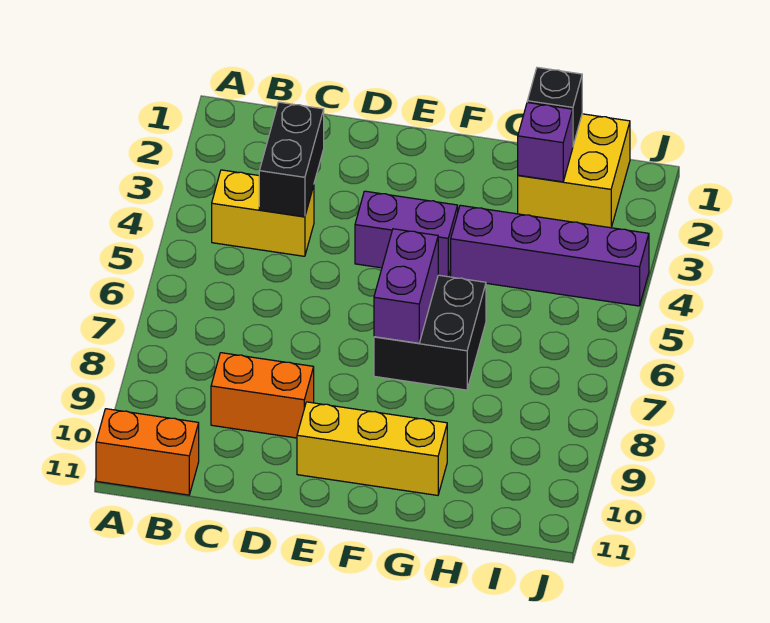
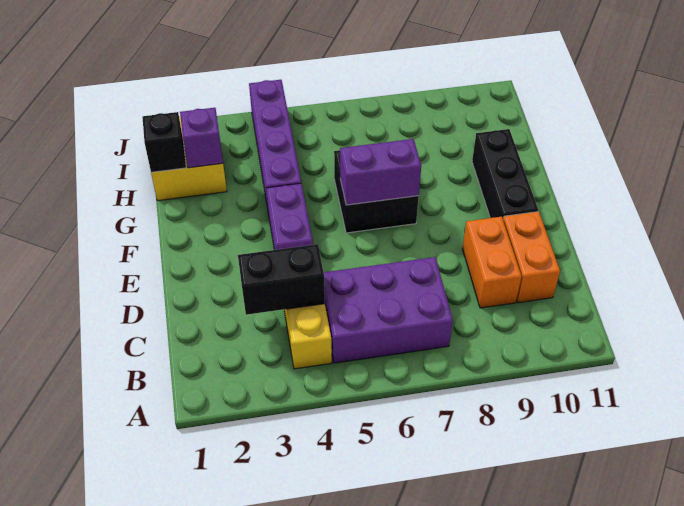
orange brick A11:B11 level 1 -> orange brick C10:D10 level 1
none -> purple brick B5:C7 level 1
yellow brick E10:G10 level 1 -> black brick E10:G10 level 1

